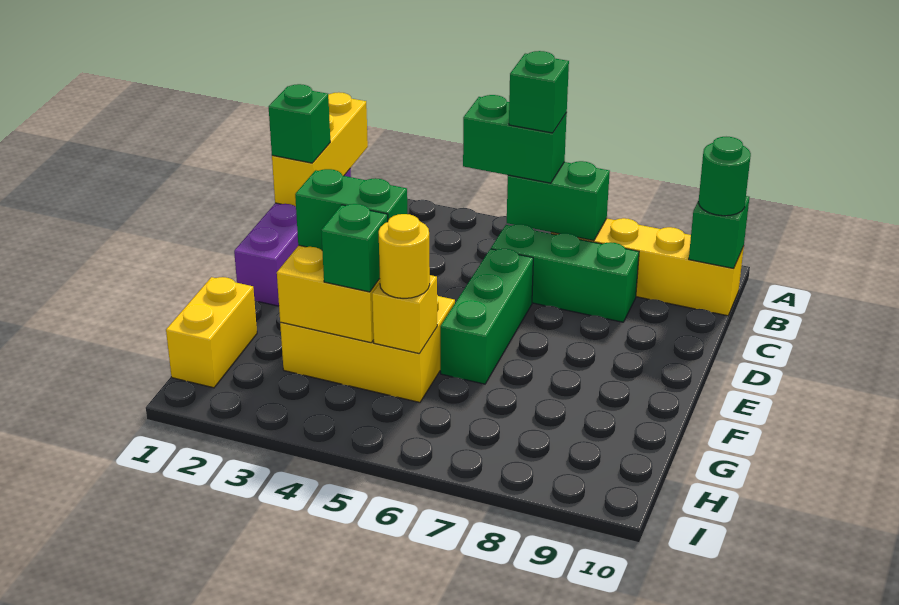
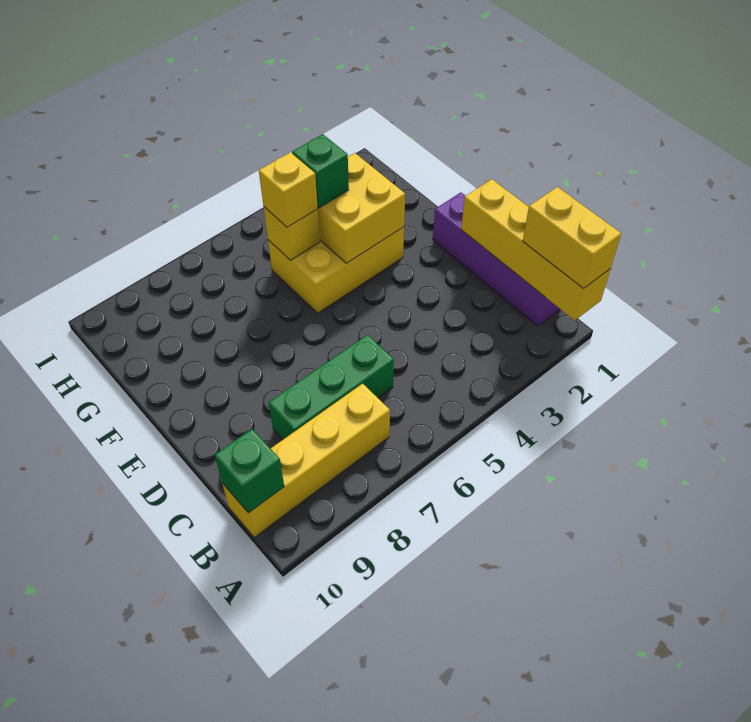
yellow brick A1:C1 level 2 -> yellow brick A1:D1 level 2
green brick B5:B6 level 3 -> none
green brick B6:B7 level 2 -> none
green brick B6 level 4 -> none
green round brick B10 level 3 -> none
green brick C1 level 3 -> none
green brick D6:F6 level 1 -> none
green brick F3:F4 level 3 -> none
yellow brick G1:H1 level 1 -> yellow brick A1:B1 level 3
yellow round brick G5 level 3 -> yellow brick G5 level 3

